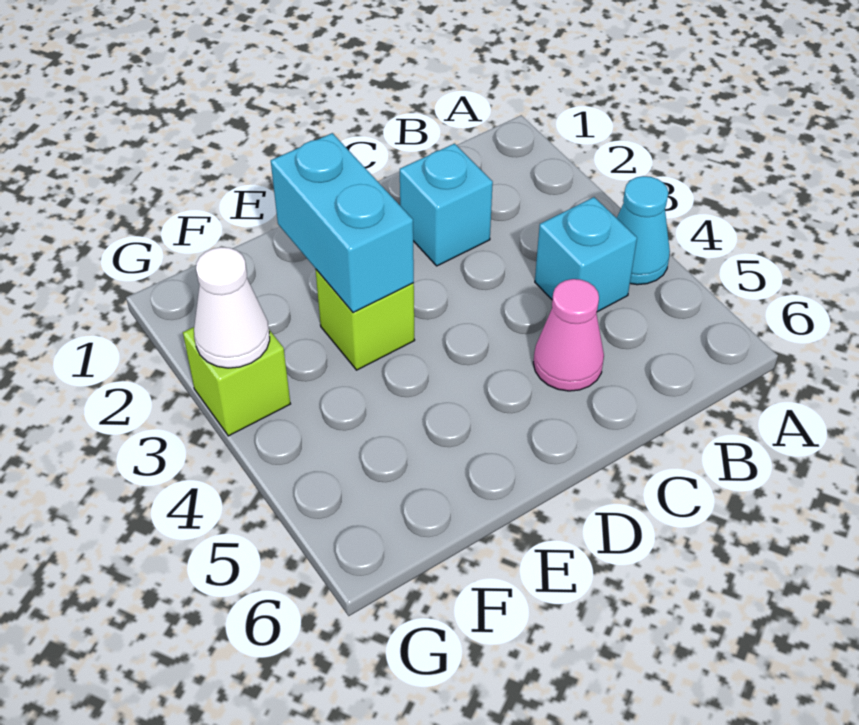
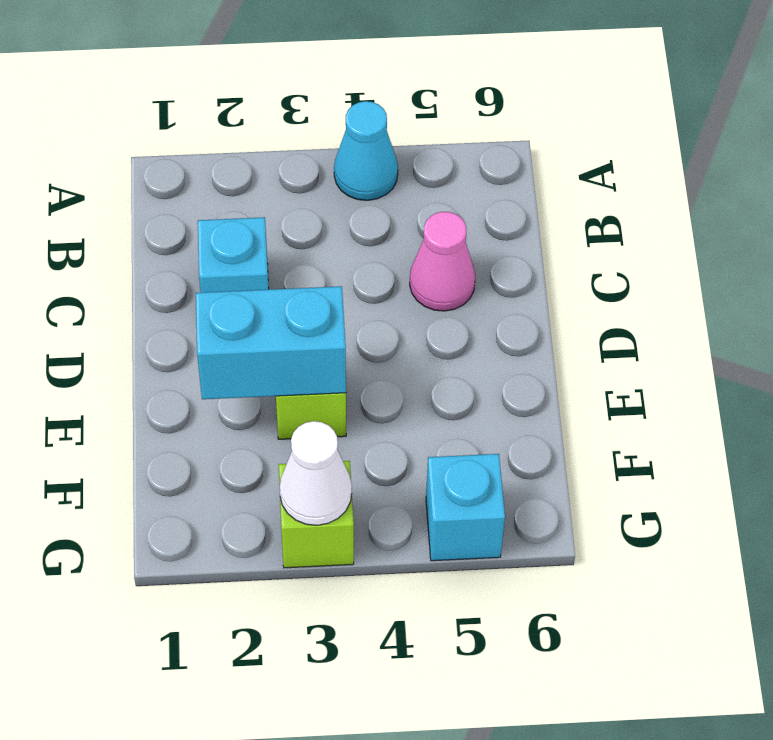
cyan brick B4 level 1 -> cyan brick G5 level 1

